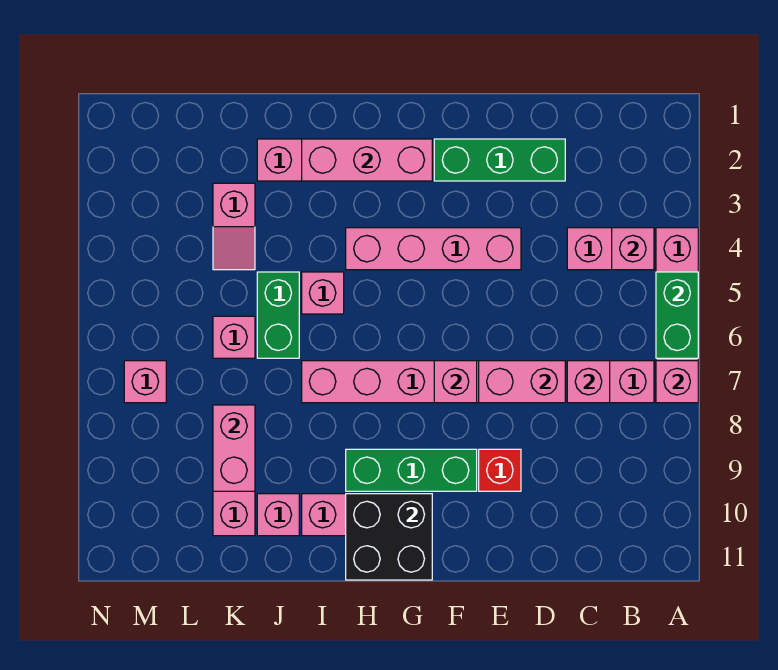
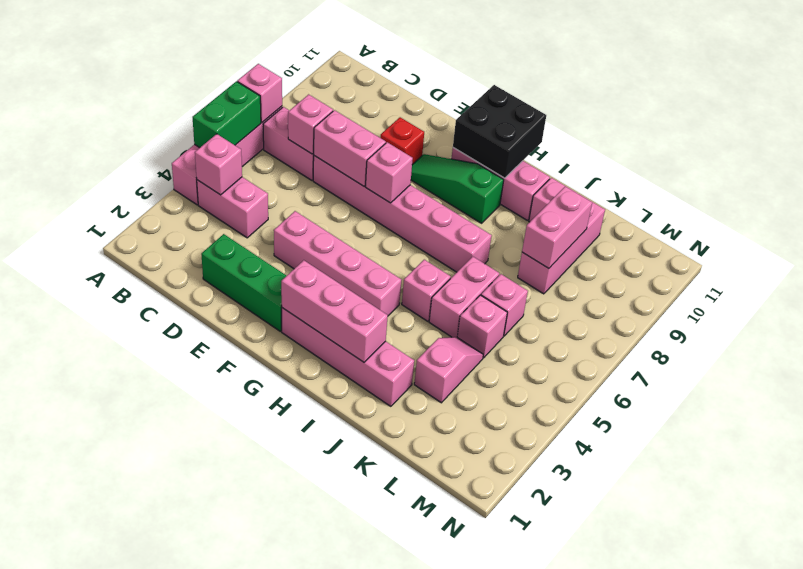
green brick F9:H9 level 1 -> green slope F9:H9 level 1 top H
green brick J5:J6 level 1 -> pink brick J5:J6 level 1
pink brick M7 level 1 -> pink brick K5 level 1

